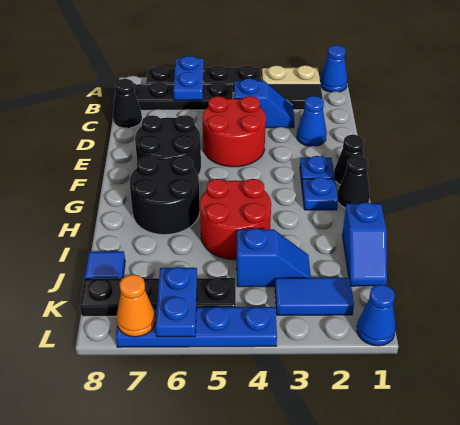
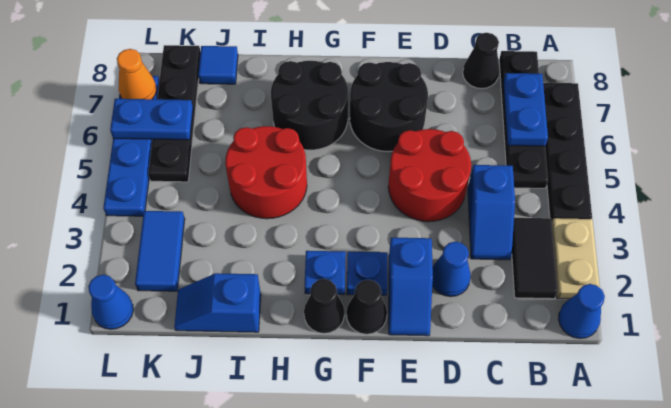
blue plate A6:B6 level 2 -> blue plate B6:B7 level 2
blue slope J3:J4 level 1 top 4 -> blue slope E1:E2 level 1 top 2

